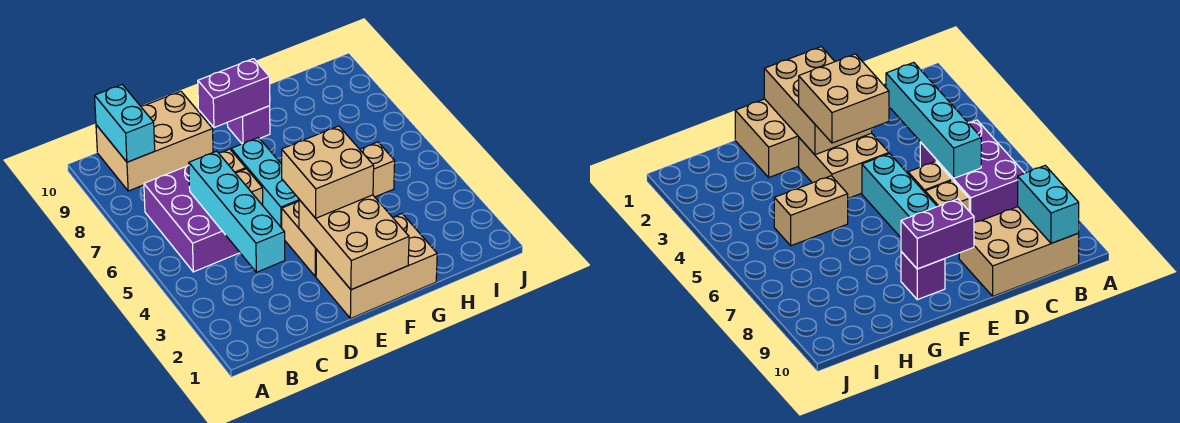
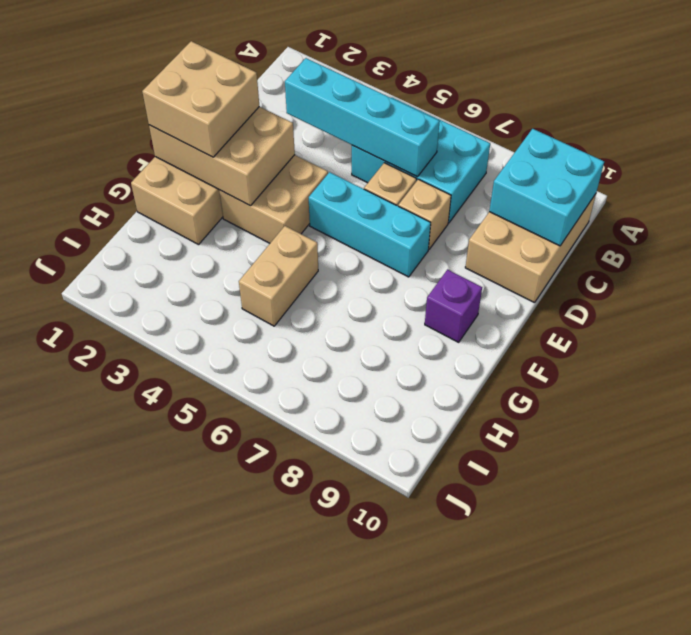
purple brick B5:C7 level 1 -> cyan brick B5:C7 level 1
cyan brick B9:B10 level 2 -> cyan brick B9:C10 level 2
tan brick E3:F4 level 3 -> tan brick E1:F2 level 3
purple brick E9:F9 level 2 -> none

